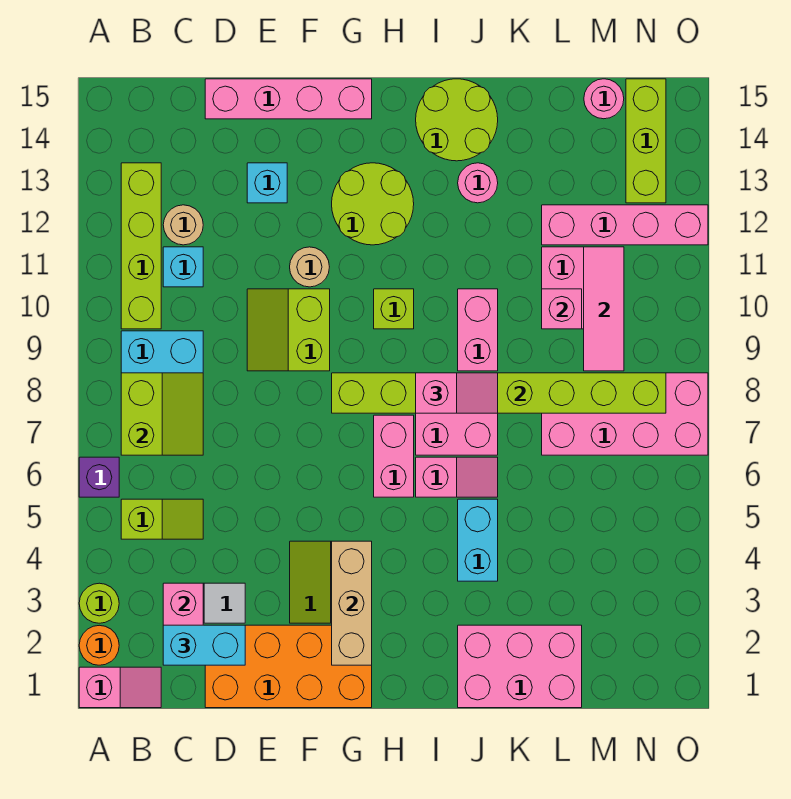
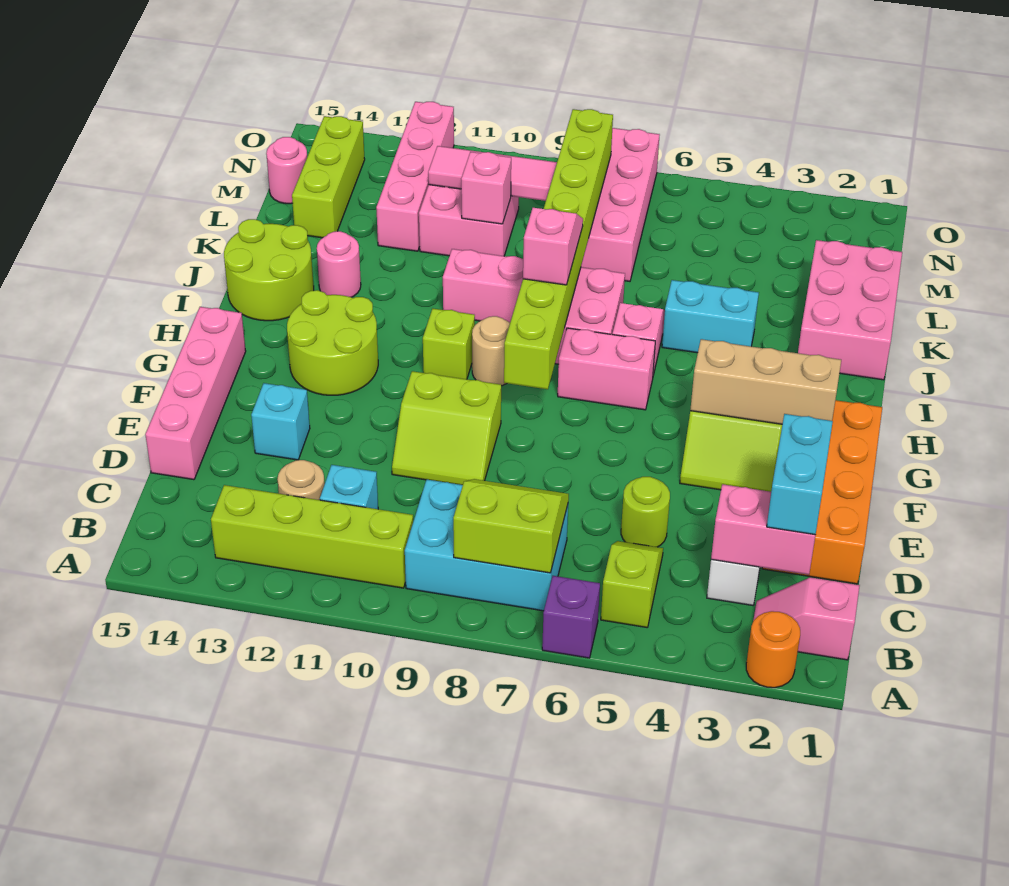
pink slope A1:B1 level 1 top A -> pink slope B1:B2 level 1 top 1
lime round brick A3 level 1 -> lime round brick D5 level 1
tan round brick F11 level 1 -> tan round brick H9 level 1
lime brick N13:N15 level 1 -> lime brick L14:N14 level 1

